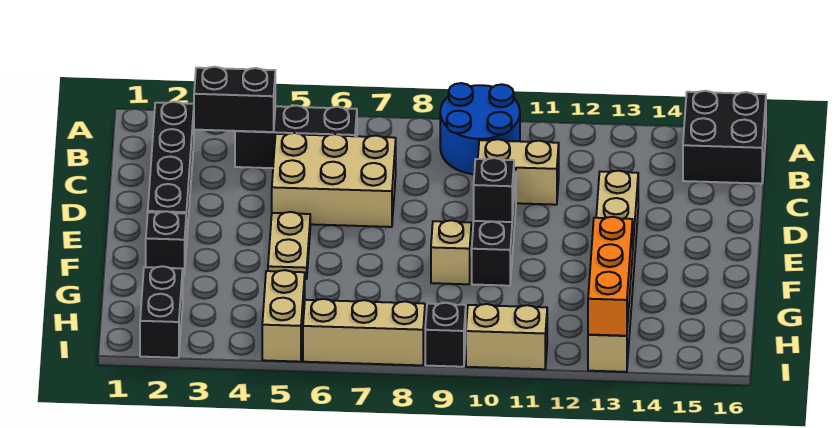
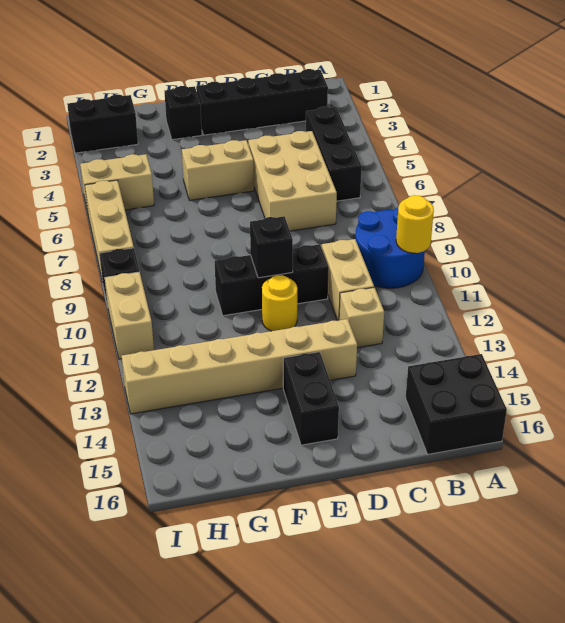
none -> yellow round brick A10 level 2
black brick B3:B4 level 2 -> black brick E14:E15 level 1
tan plate E5:F5 level 1 -> tan brick E5:F5 level 1
none -> yellow round brick E11 level 1
tan brick F9 level 1 -> tan brick C12 level 1
orange brick G13:I13 level 2 -> none

